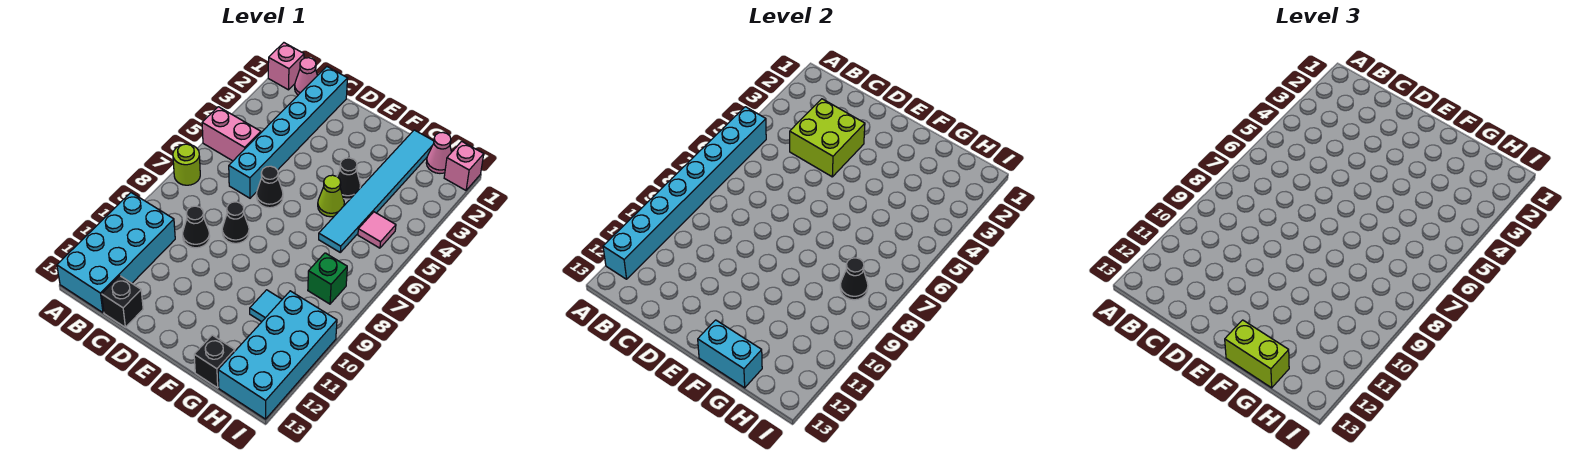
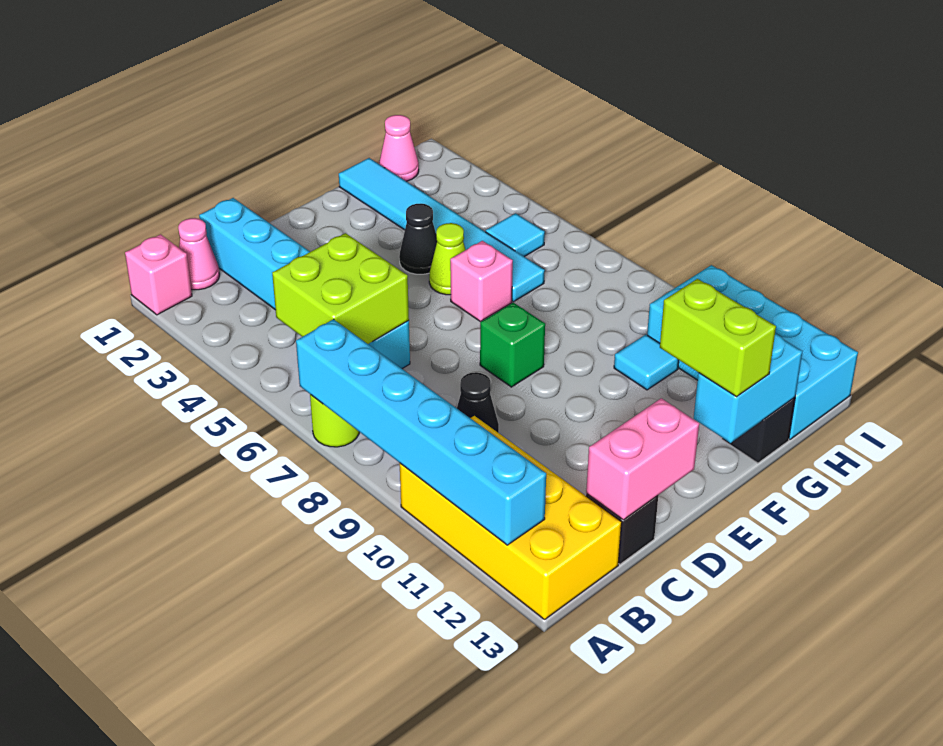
pink brick A5:B5 level 1 -> pink brick C13:D13 level 2
cyan brick A5:A12 level 2 -> cyan brick A7:A12 level 2
cyan brick A10:B13 level 1 -> yellow brick A10:B13 level 1
lime brick C3:D4 level 2 -> lime brick B5:C6 level 2
black cone D6 level 1 -> none
black cone D8 level 1 -> none
lime brick F13:G13 level 3 -> lime brick F12:F13 level 3
pink tile H5 level 1 -> cyan tile H5 level 1
green brick H8 level 1 -> green brick E8 level 1
black cone H8 level 2 -> none
pink brick I1 level 1 -> pink brick F6 level 1

